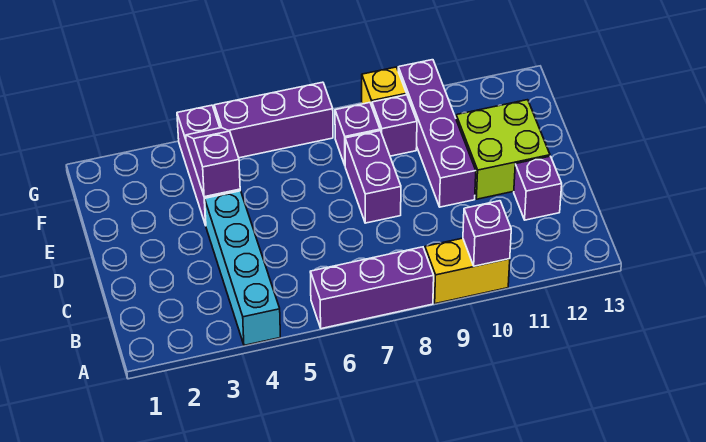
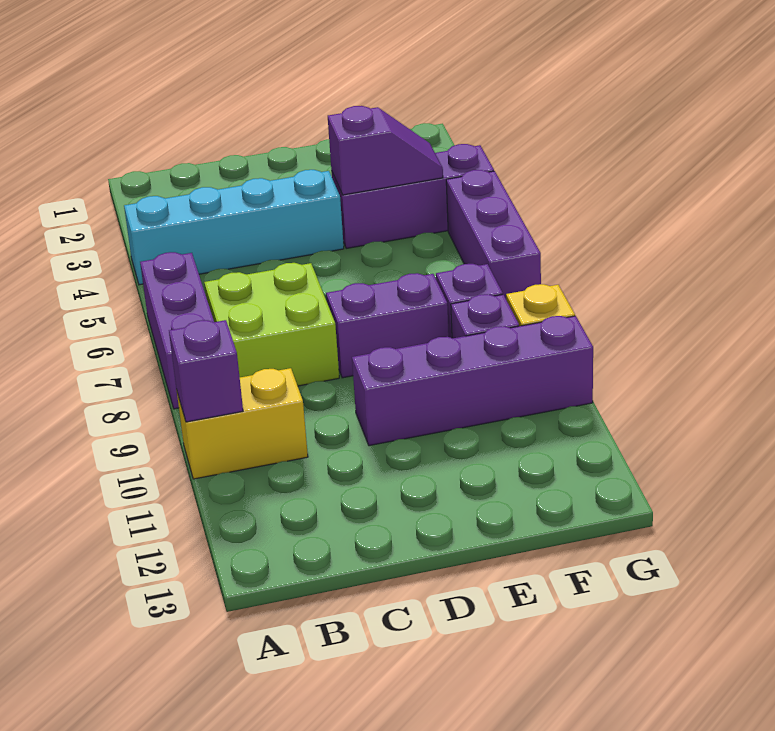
yellow brick A9:A10 level 1 -> yellow brick A10:B10 level 1
purple brick C12 level 1 -> none
lime brick D11:E12 level 1 -> lime brick B7:C8 level 1

